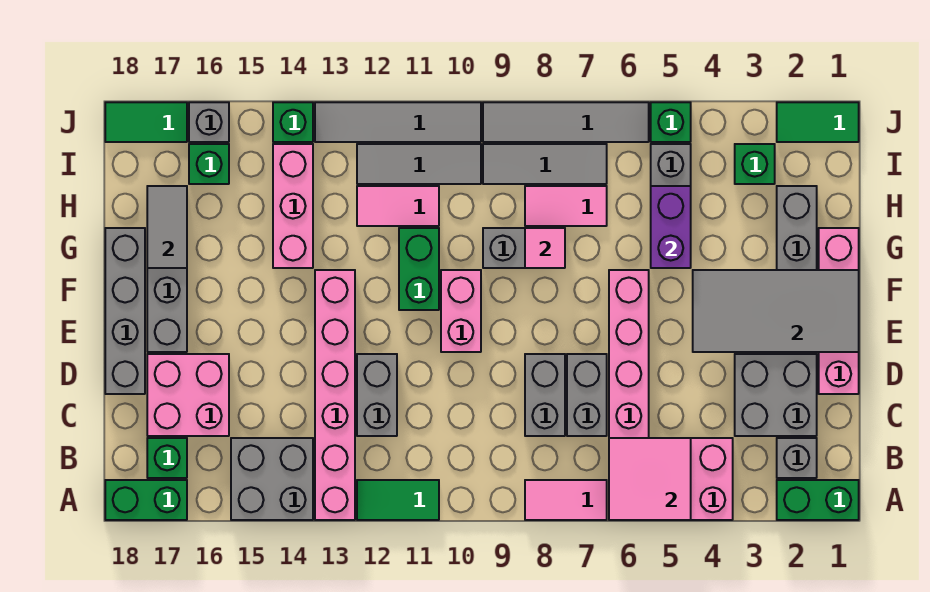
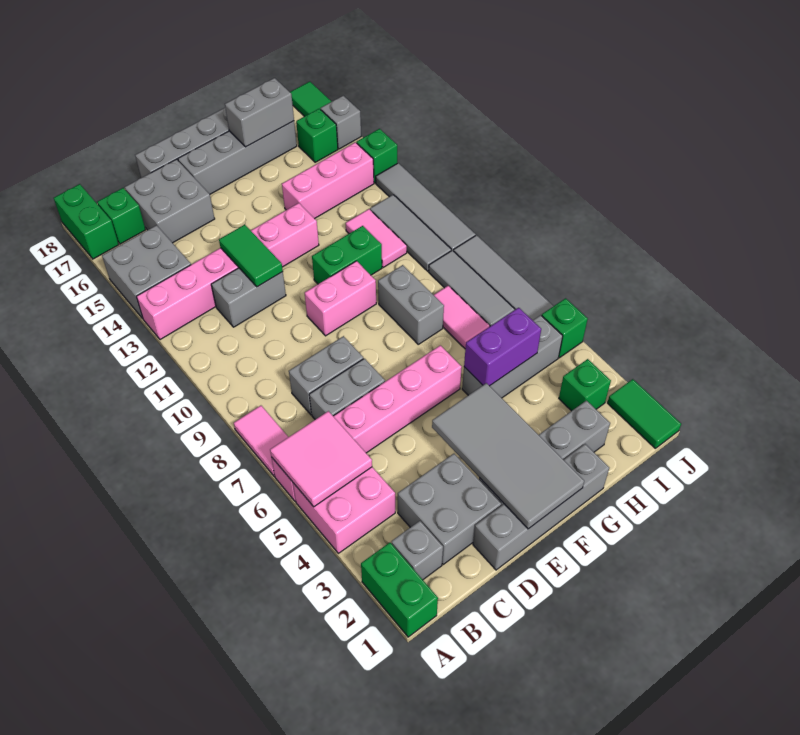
green tile A11:A12 level 1 -> green tile D12:D13 level 2
pink brick C16:D17 level 1 -> grey brick C16:D17 level 1
pink brick D1:G1 level 1 -> grey brick D1:G1 level 1
pink tile G8 level 2 -> none
grey tile G17:H17 level 2 -> grey brick G17:H17 level 2

